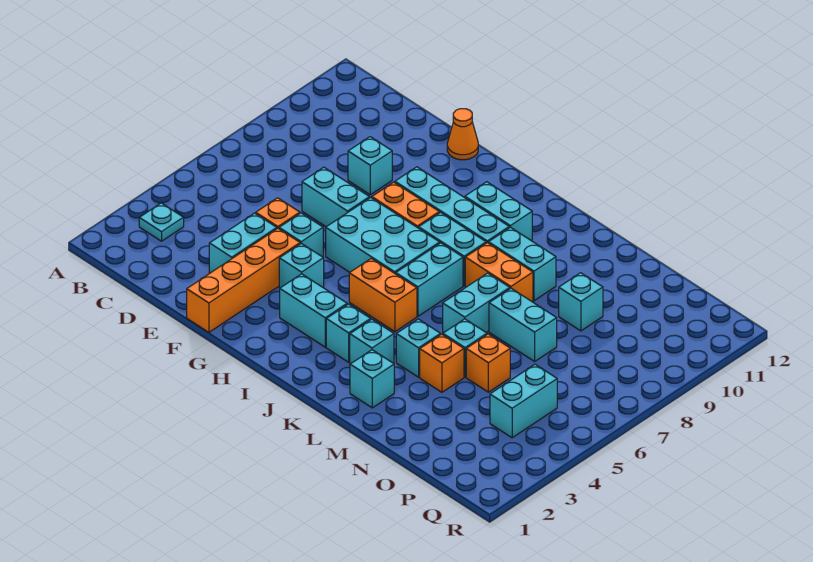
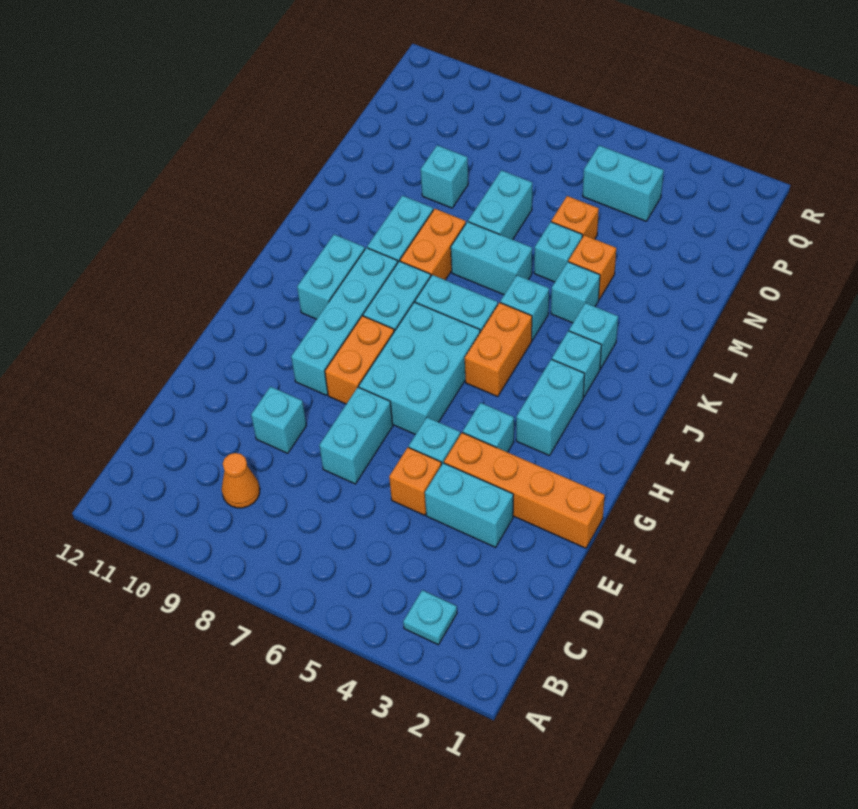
orange cone F12 level 1 -> orange cone C9 level 1
cyan brick L2 level 1 -> cyan brick K5 level 1

